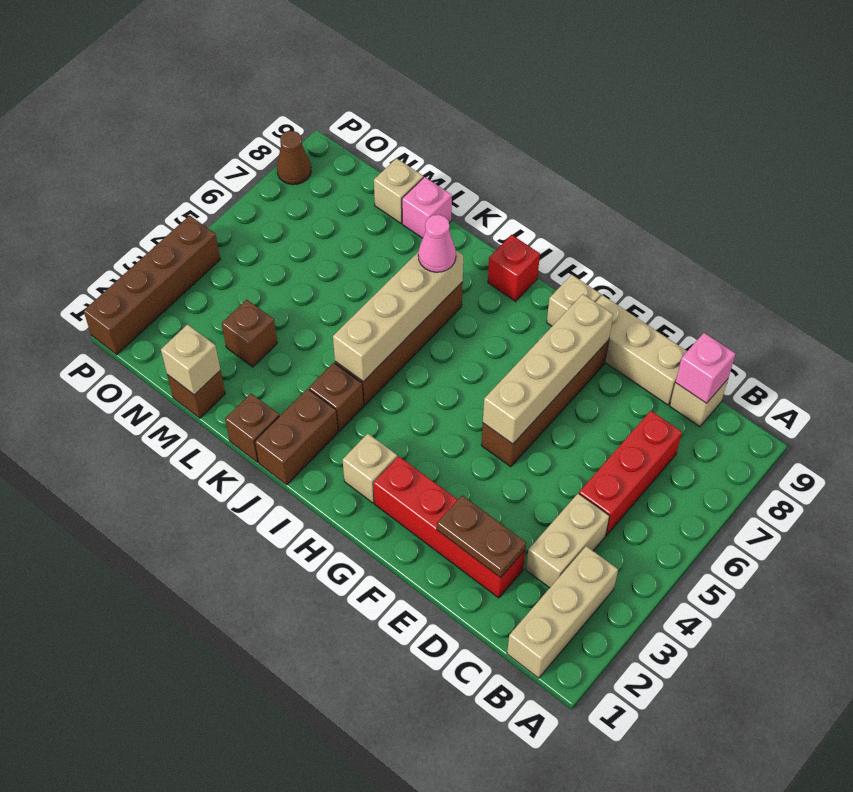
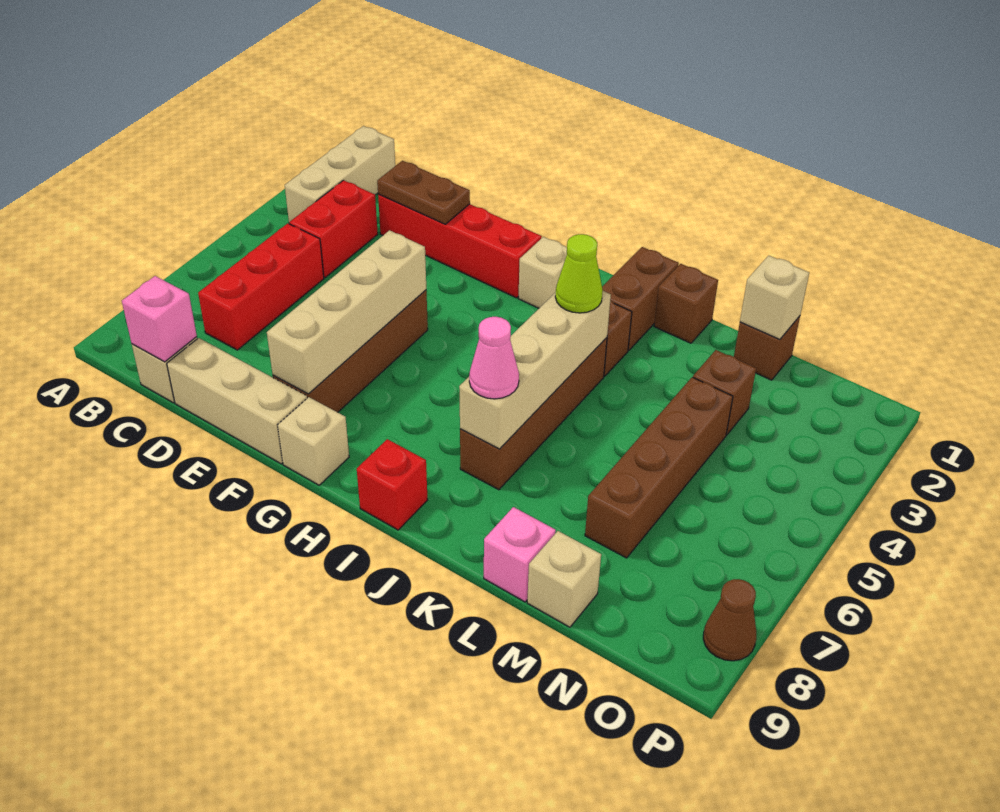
tan brick C3:C4 level 1 -> red brick C3:C4 level 1
none -> lime cone J4 level 3
brown brick P1:P4 level 1 -> brown brick M4:M7 level 1

